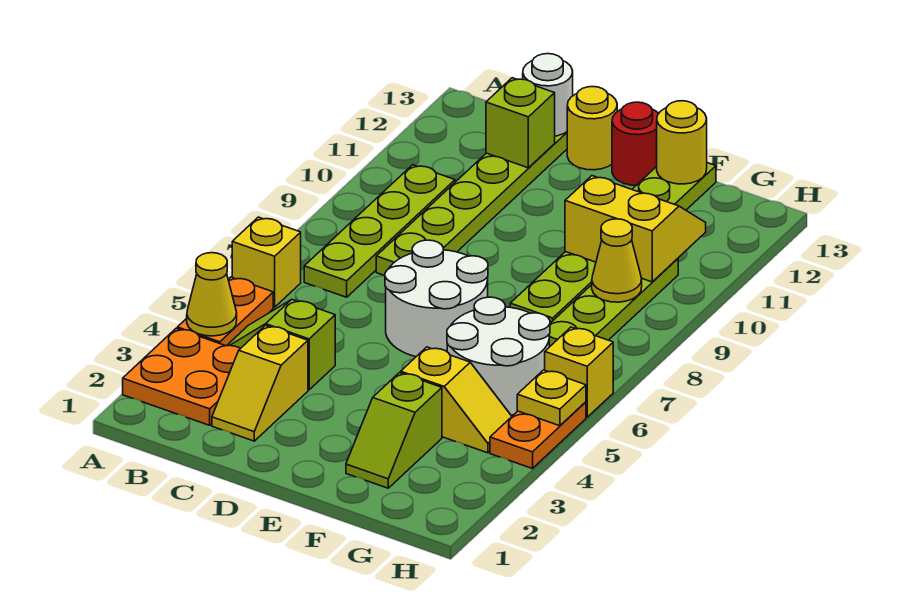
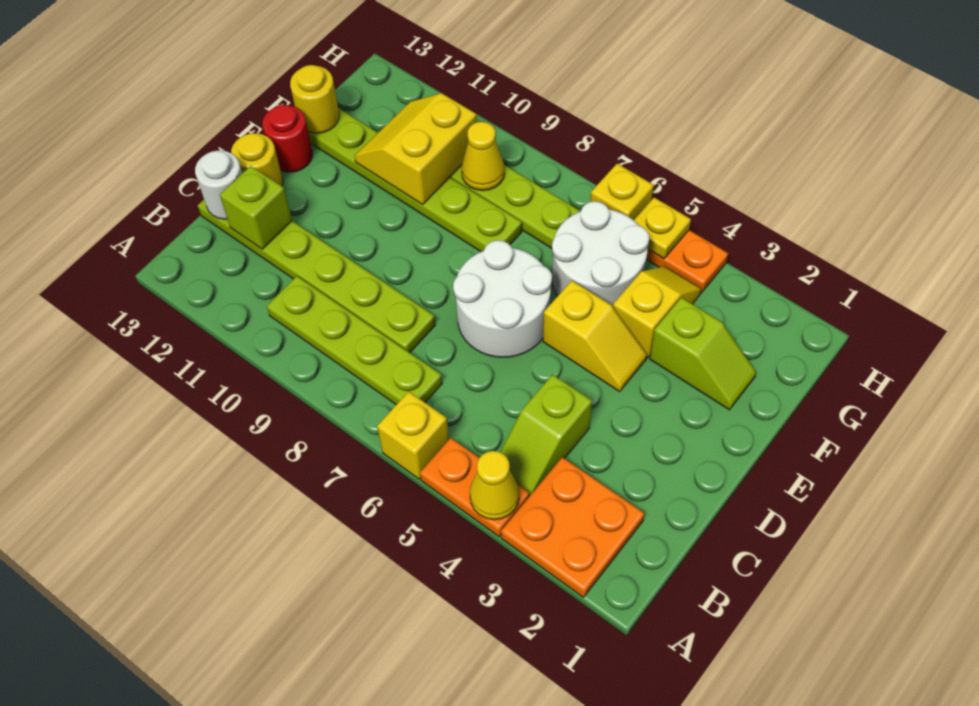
yellow slope C2:C3 level 1 top 3 -> yellow slope E4:E5 level 1 top 5

